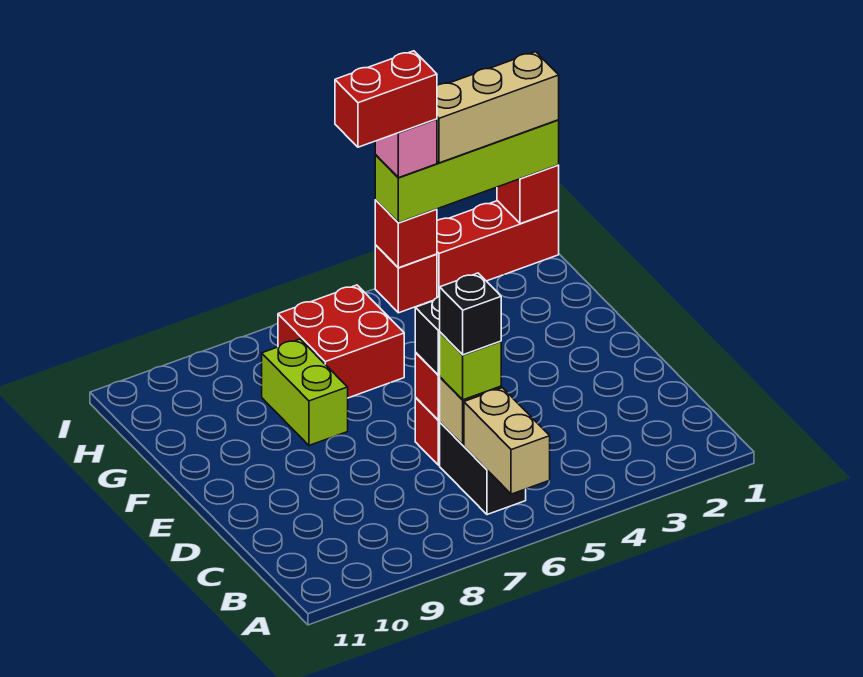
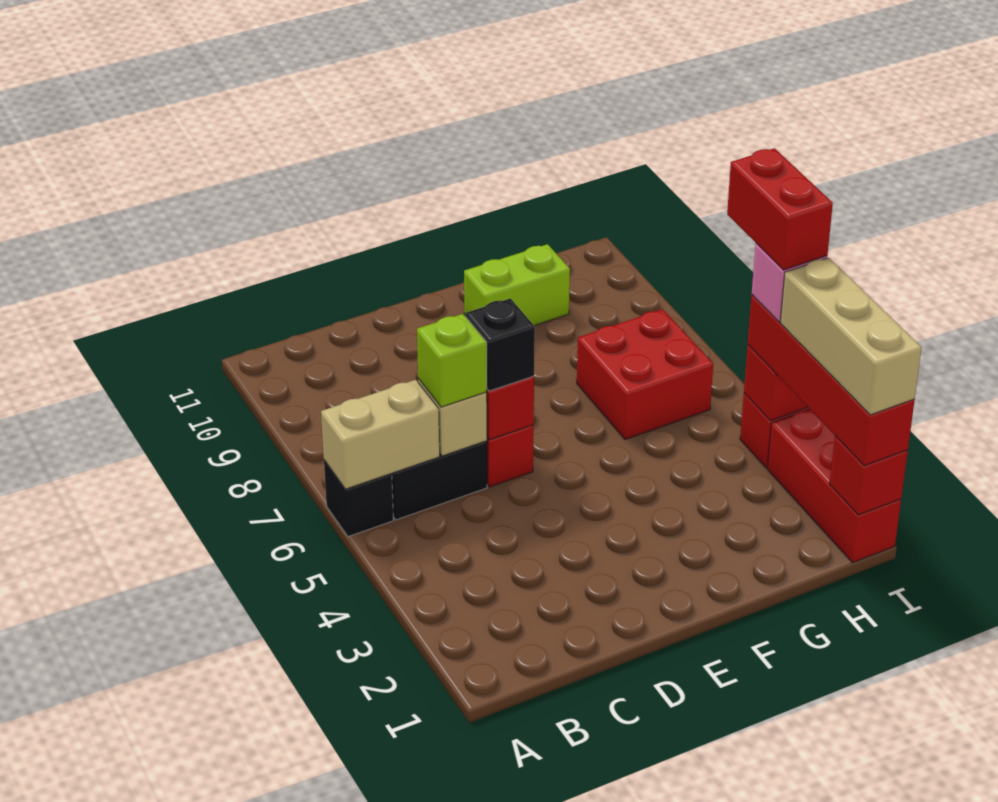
black brick C6 level 4 -> black brick A6 level 1
lime brick F8:G8 level 1 -> lime brick F10:G10 level 1
lime brick I1:I4 level 3 -> red brick I1:I4 level 3

